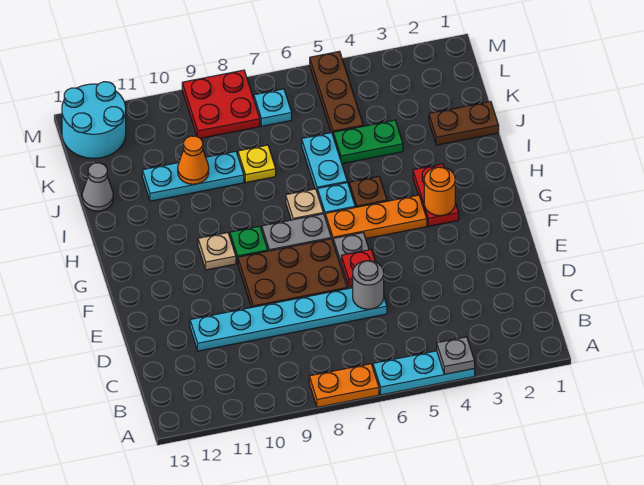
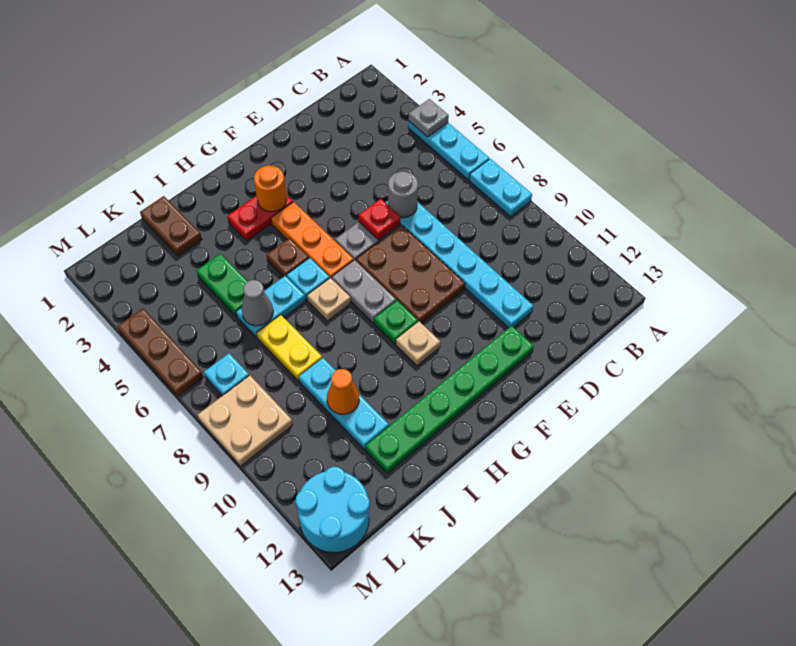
orange plate A7:A8 level 1 -> cyan plate A7:A8 level 1
none -> green plate E12:J12 level 1
yellow plate J8 level 1 -> yellow plate J7:J8 level 1
grey cone J13 level 1 -> grey cone J6 level 2
brown plate K5:M5 level 1 -> brown plate M4:M6 level 1
red plate L8:M9 level 1 -> tan plate L8:M9 level 1

